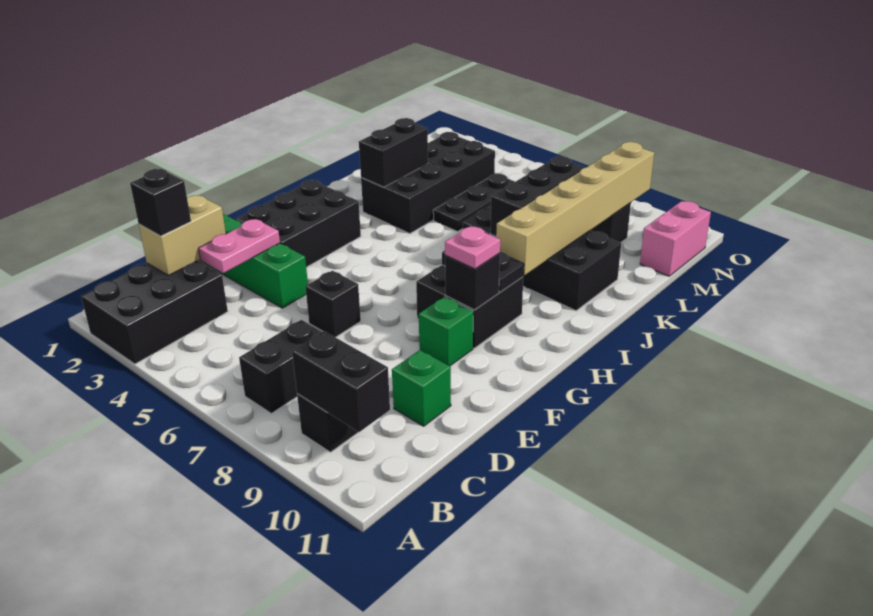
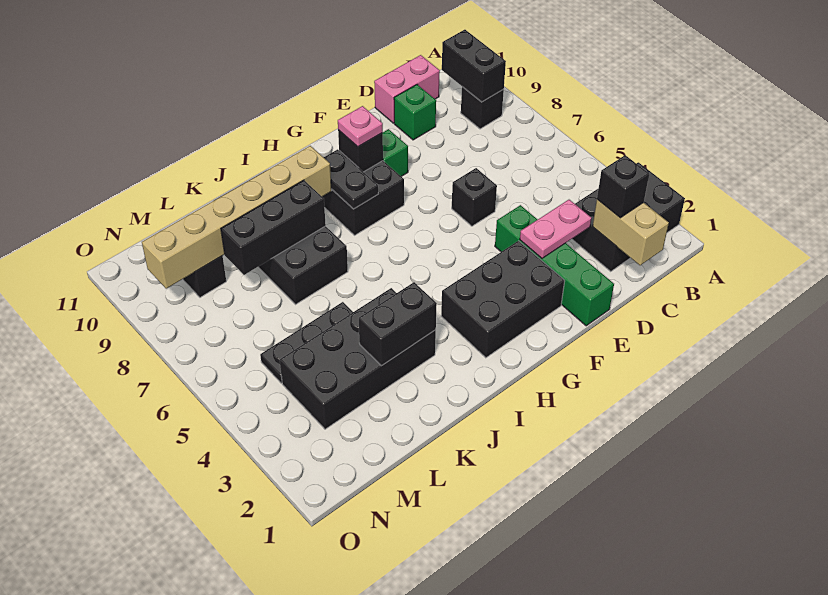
black brick B7:C7 level 1 -> none
tan brick C2:D2 level 2 -> tan brick C1:C2 level 2
pink brick M11:N11 level 1 -> pink brick C11:D11 level 1

